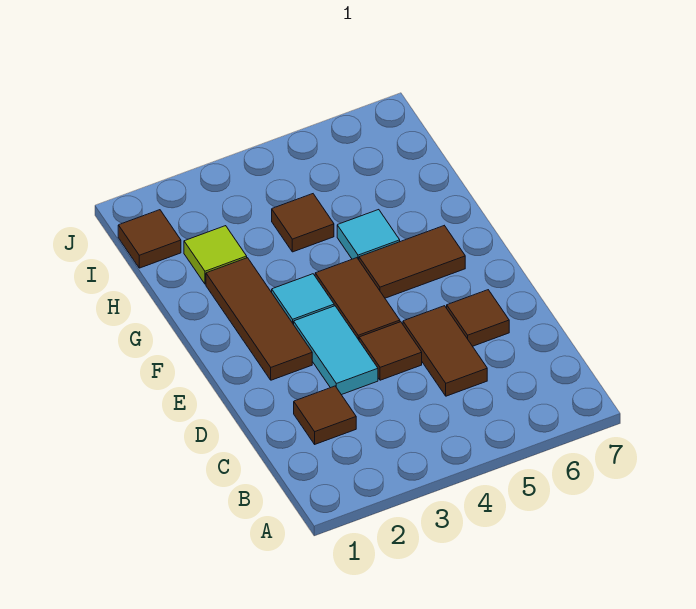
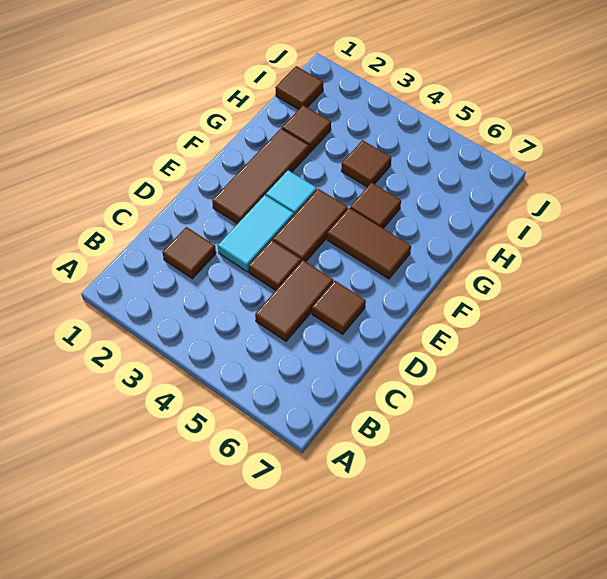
cyan tile G5 level 1 -> brown tile G5 level 1
lime tile H2 level 1 -> brown tile H2 level 1

